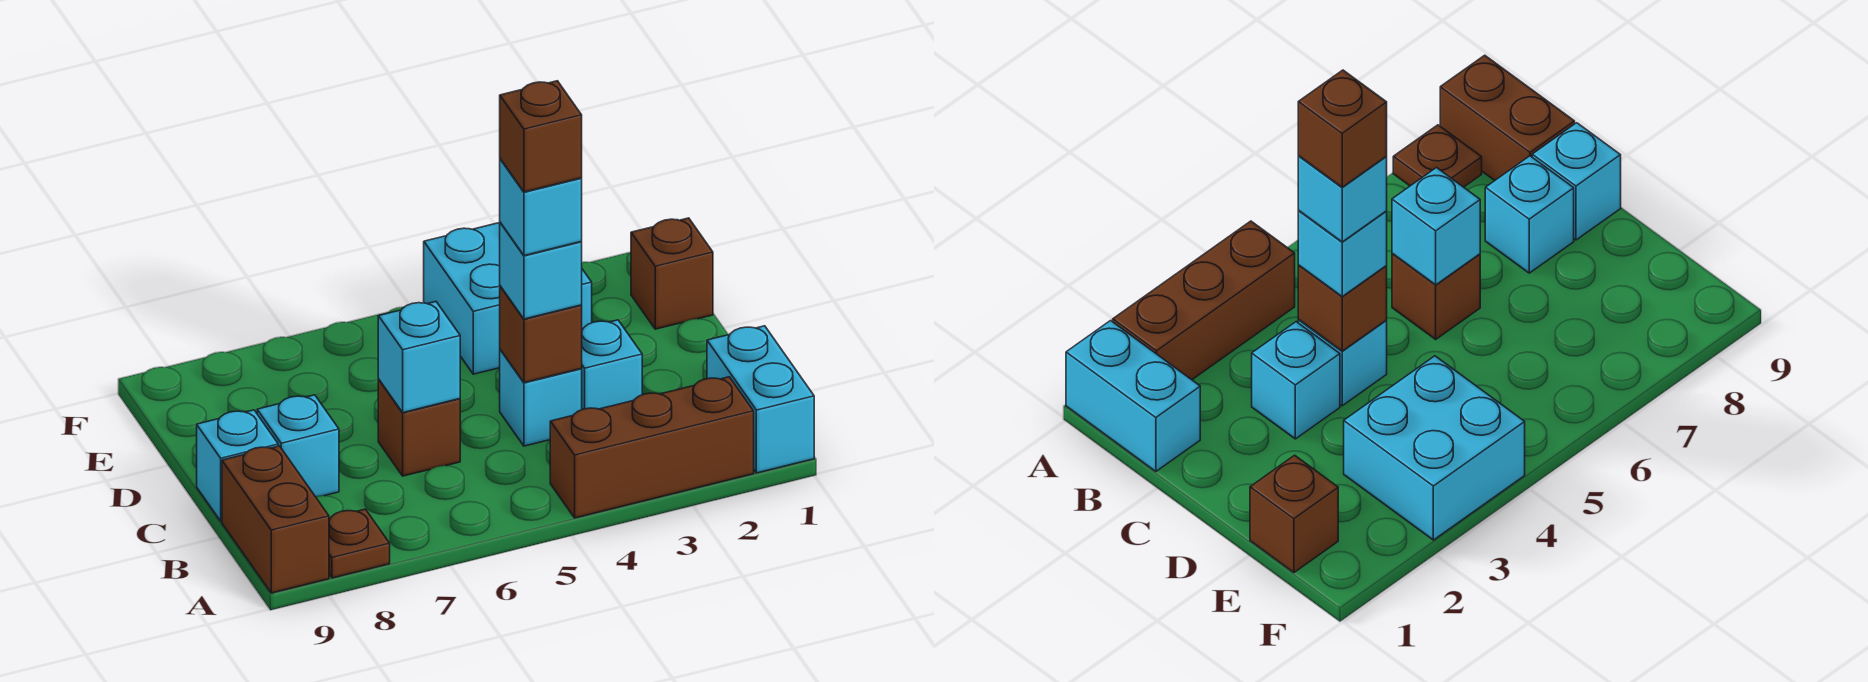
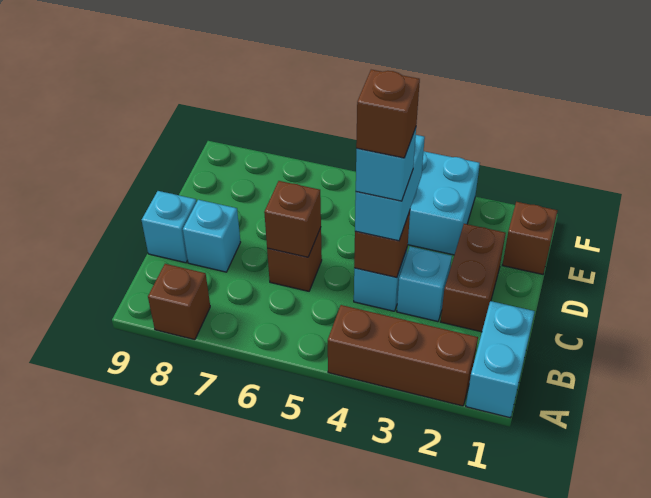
brown plate A8 level 1 -> brown brick A8 level 1
brown brick A9:B9 level 1 -> brown brick C2:D2 level 1
cyan brick C4 level 3 -> cyan brick C4:D4 level 3
cyan brick C6 level 2 -> brown brick C6 level 2

